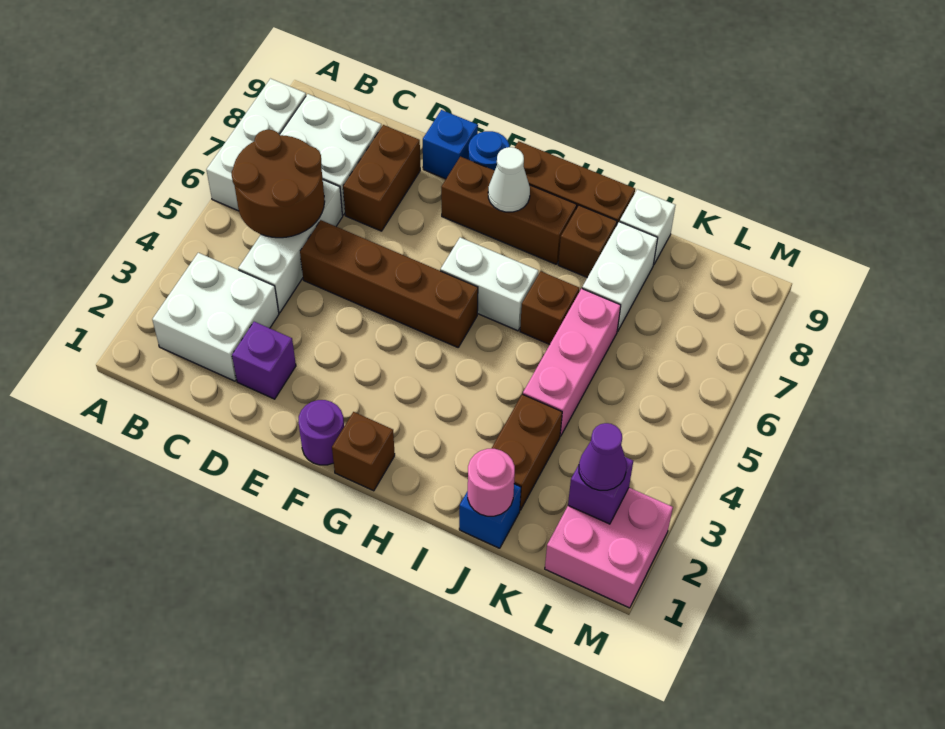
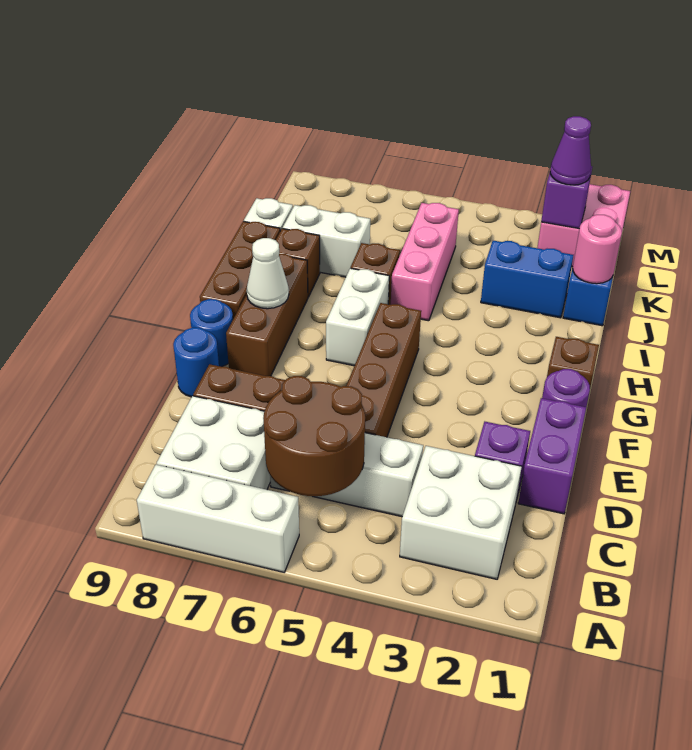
none -> purple brick D1:E1 level 1
blue brick E9 level 1 -> blue round brick E9 level 1
brown brick J2:J3 level 1 -> blue brick J2:J3 level 1
pink brick J4:J6 level 1 -> pink brick I5:K5 level 1

